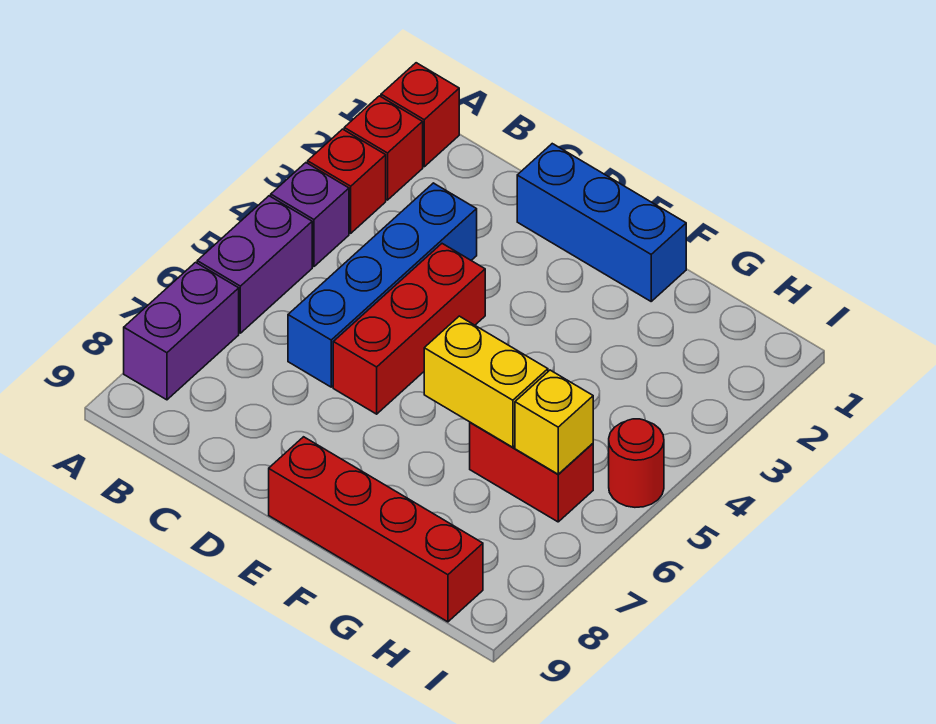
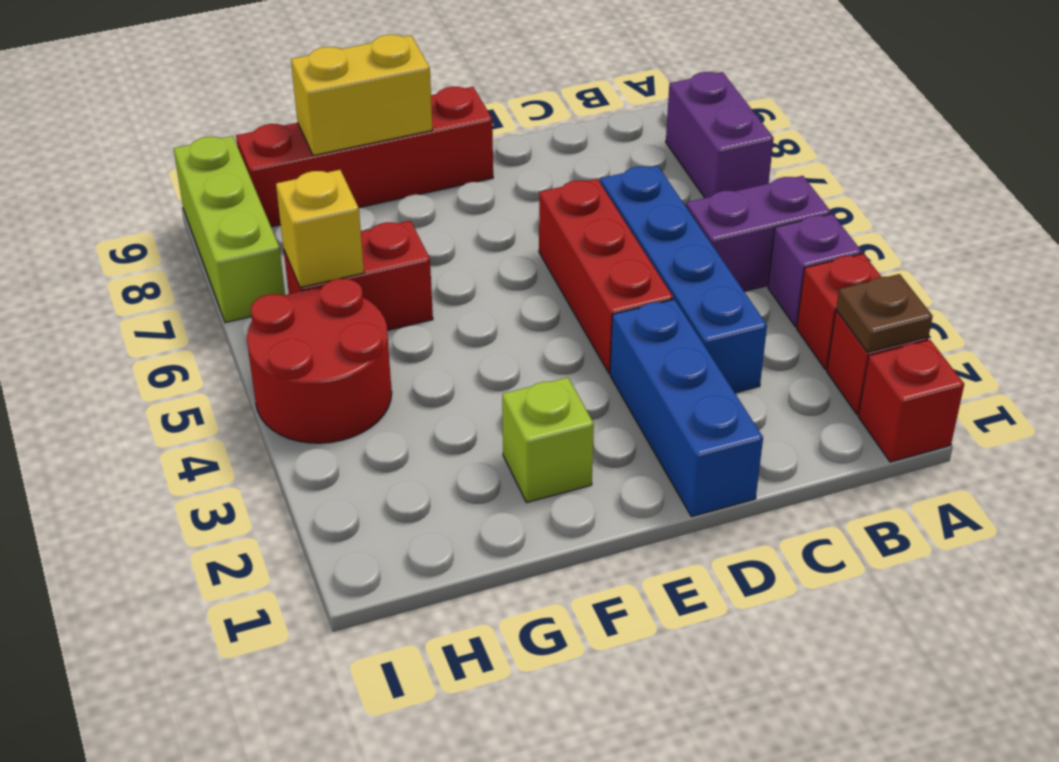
none -> brown plate A2 level 2
purple brick A5:A6 level 1 -> purple brick A5:B5 level 1
blue brick D1:F1 level 1 -> blue brick D1:D3 level 1
none -> lime brick F2 level 1
yellow brick F6:G6 level 2 -> yellow brick F9:G9 level 2
red round brick I5 level 1 -> red round brick H4:I5 level 1
none -> lime brick I7:I9 level 1

